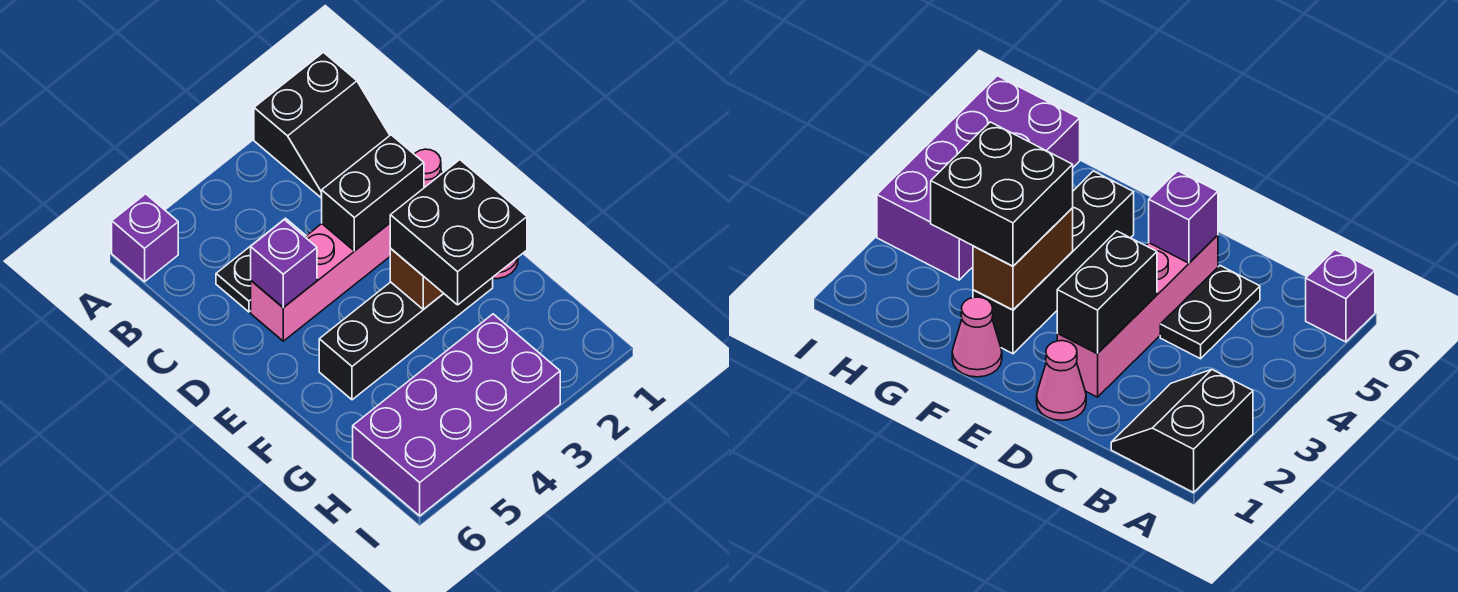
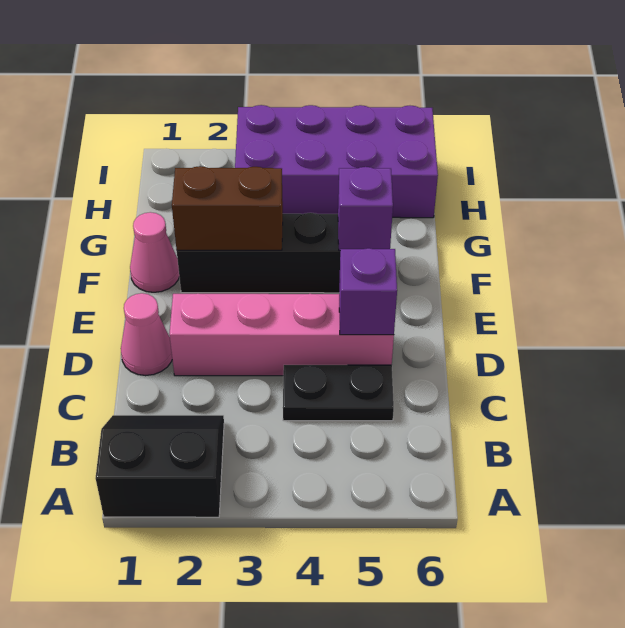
purple brick A6 level 1 -> purple brick F5 level 2
black brick D2:D3 level 2 -> none
black brick F2:G3 level 3 -> none

